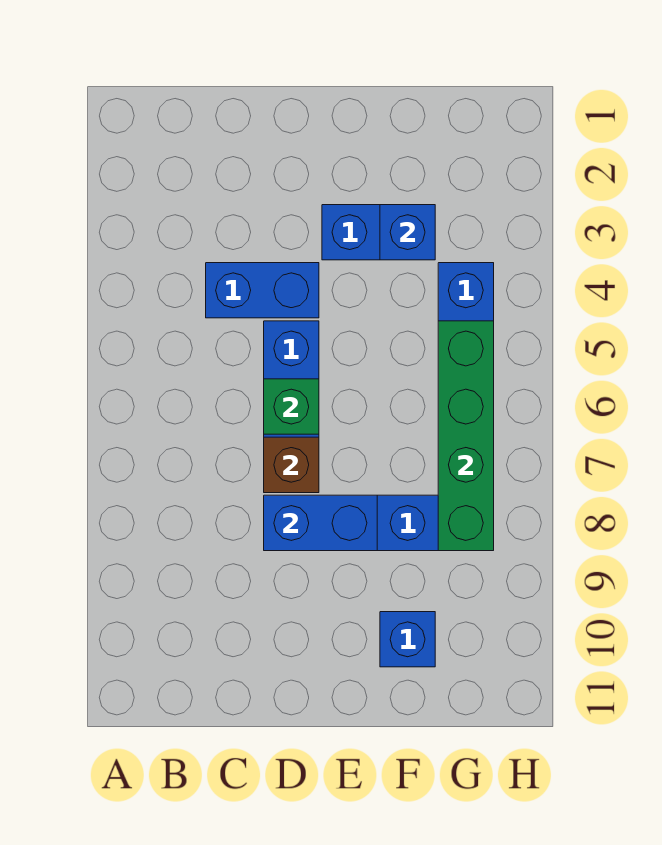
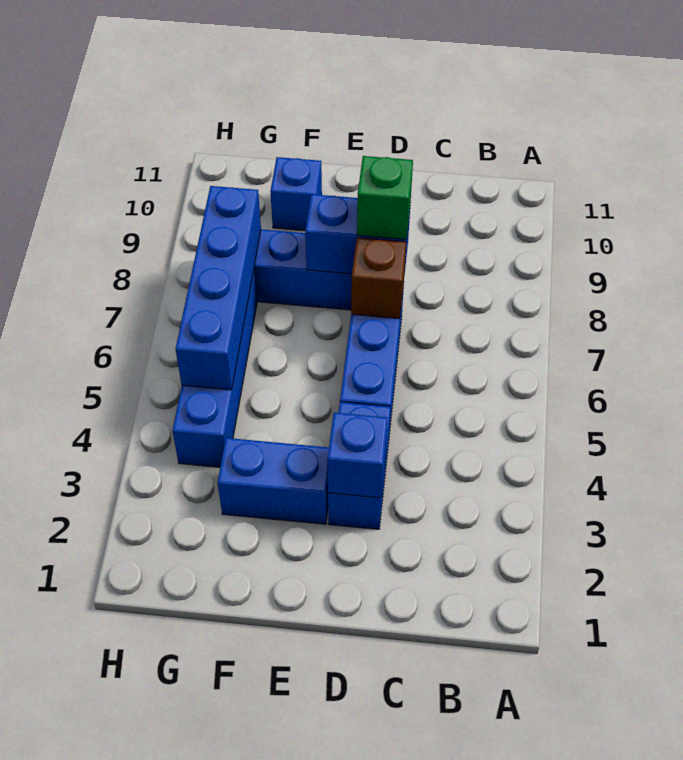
blue brick C4:D4 level 1 -> blue brick D3:D4 level 1
green brick D6 level 2 -> green brick D8 level 3
blue brick F3 level 2 -> blue brick D3 level 2
green brick G5:G8 level 2 -> blue brick G5:G8 level 2

